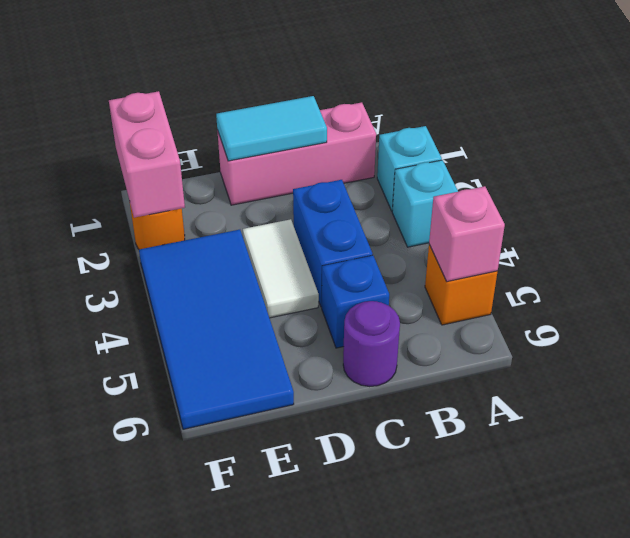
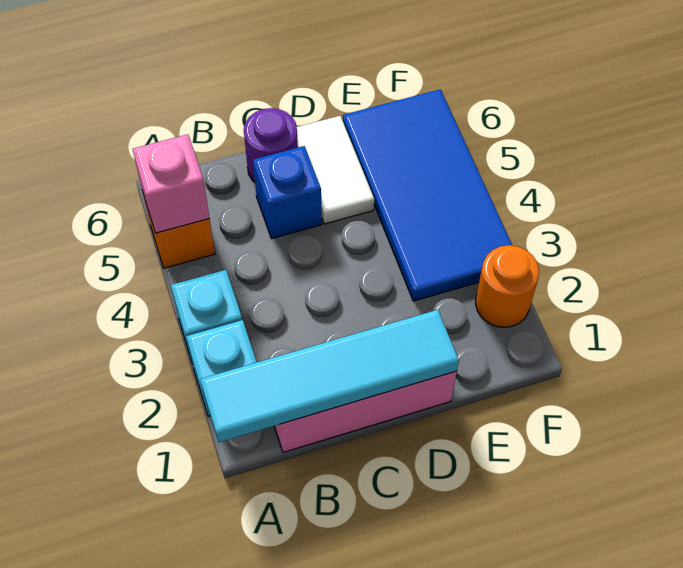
cyan tile C1:D1 level 2 -> cyan tile A1:D1 level 2
blue brick C3:C4 level 1 -> none
white tile D3:D4 level 1 -> white tile D5:D6 level 1
pink brick F1:F2 level 2 -> none

